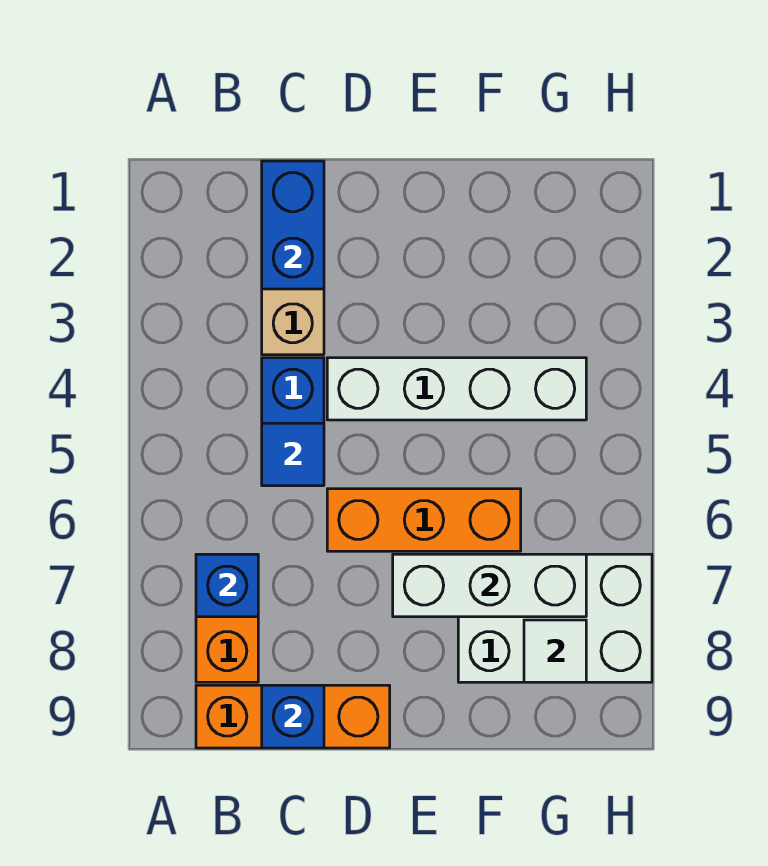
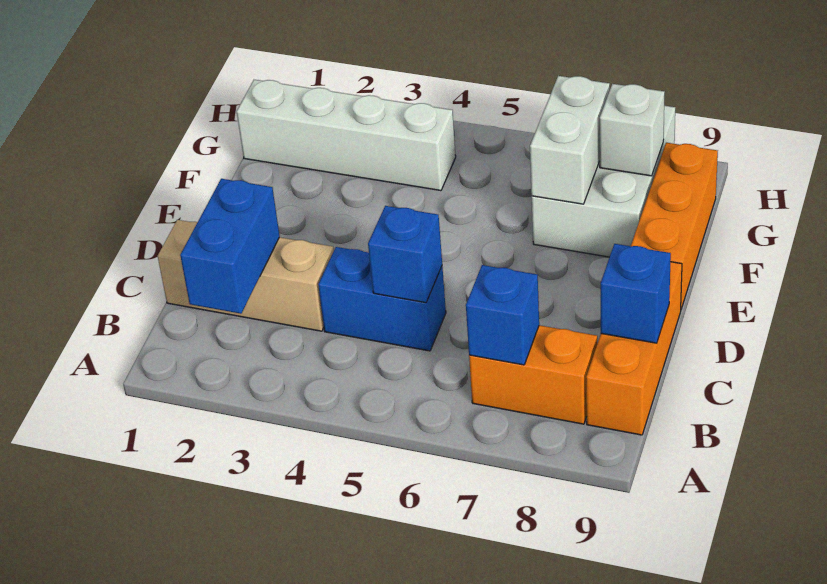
blue brick C1:C2 level 2 -> blue brick B2:C2 level 2
blue tile C5 level 2 -> blue brick C5 level 2
white brick D4:G4 level 1 -> white brick G1:G4 level 1
orange brick D6:F6 level 1 -> orange brick E9:G9 level 1
white brick E7:G7 level 2 -> white brick F7:G7 level 2
white tile G8 level 2 -> white brick G8 level 2

